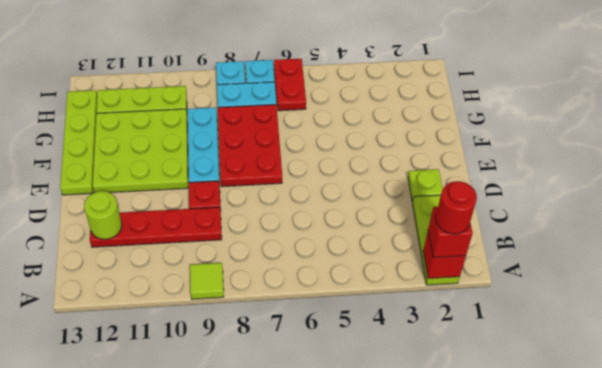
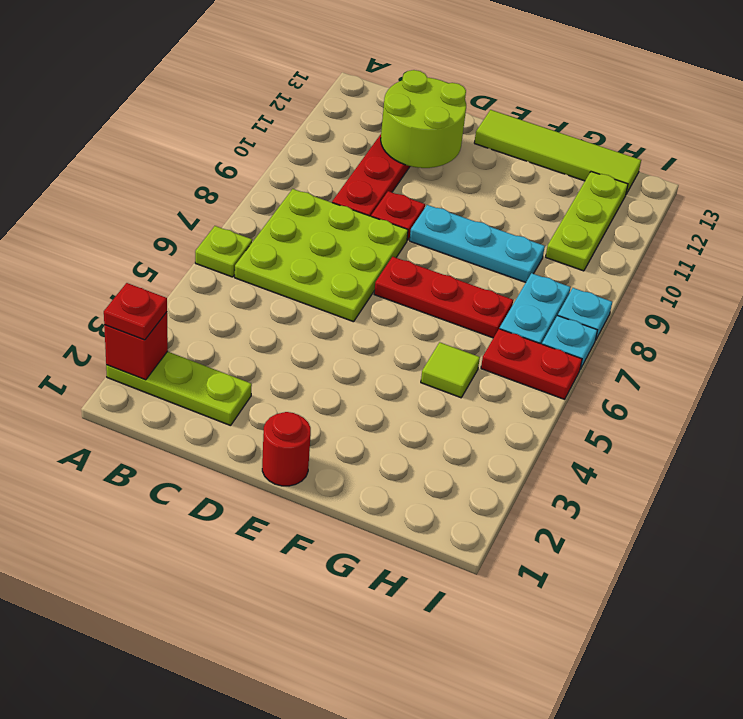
red brick A2 level 3 -> red plate A2 level 3
red round brick A2 level 4 -> red round brick E1 level 1
lime tile A9 level 1 -> lime tile G5 level 1
lime round brick C12 level 2 -> lime round brick C11:D12 level 2
lime plate D2 level 1 -> lime plate A6 level 1
red plate E7:G8 level 1 -> red plate E7:G7 level 1
lime plate E10:G12 level 1 -> lime plate B6:D8 level 1
lime plate E13:H13 level 1 -> lime tile E13:H13 level 1

